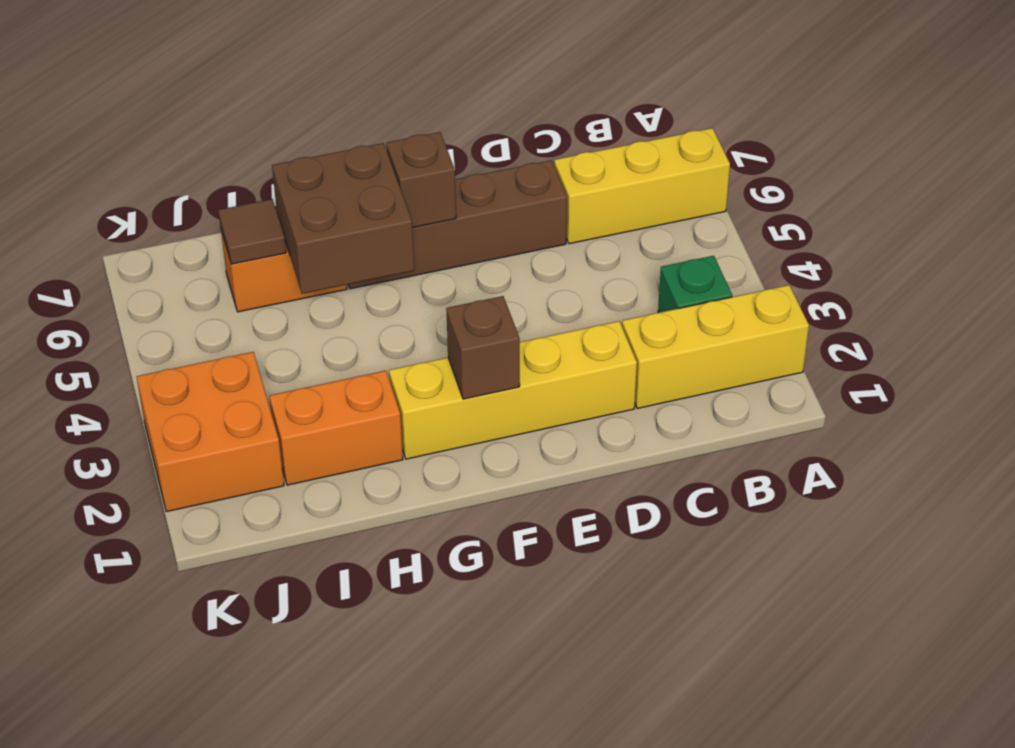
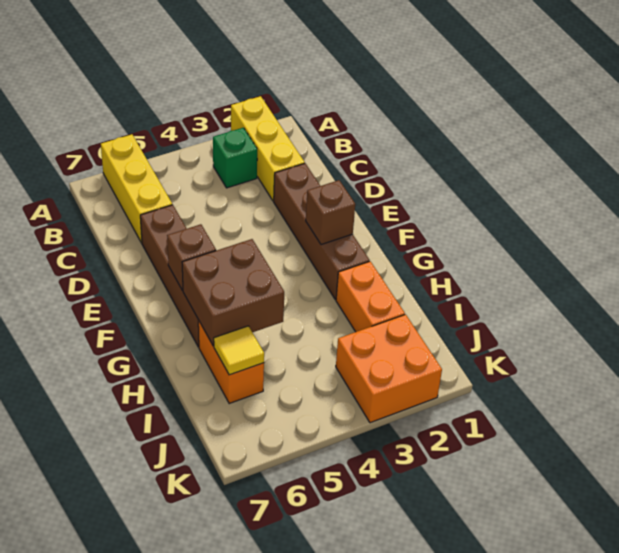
yellow brick D2:G2 level 1 -> brown brick D2:G2 level 1
brown tile I6 level 2 -> yellow tile I6 level 2

